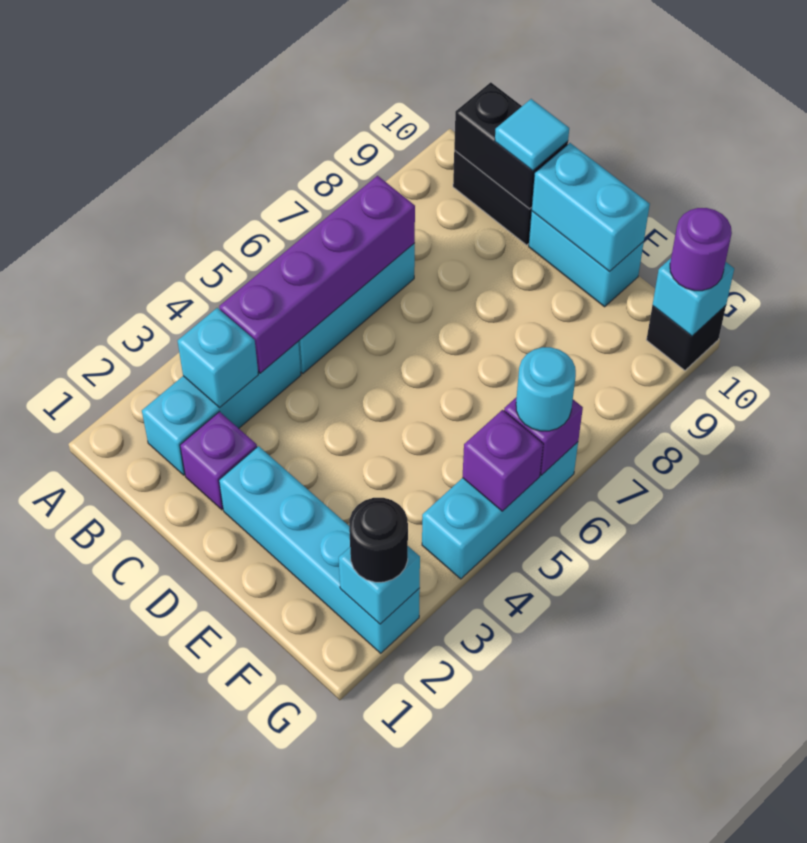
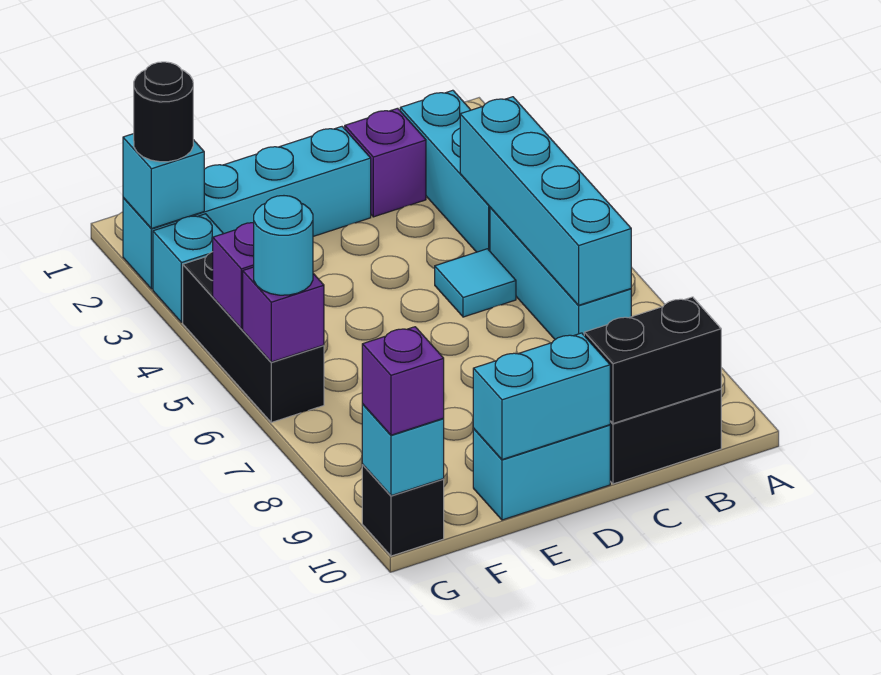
cyan brick B3 level 2 -> cyan brick G3 level 1
purple brick B4:B7 level 2 -> cyan brick B4:B7 level 2
cyan tile C10 level 3 -> cyan tile C5 level 1
cyan brick G4:G6 level 1 -> black brick G4:G6 level 1
purple round brick G10 level 3 -> purple brick G10 level 3

